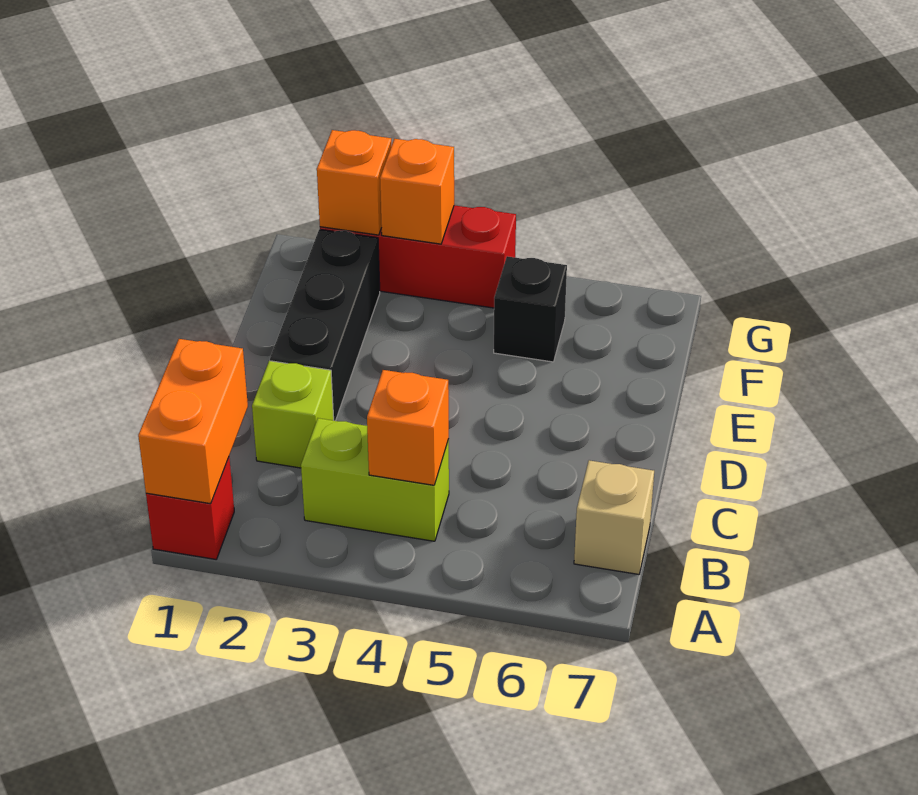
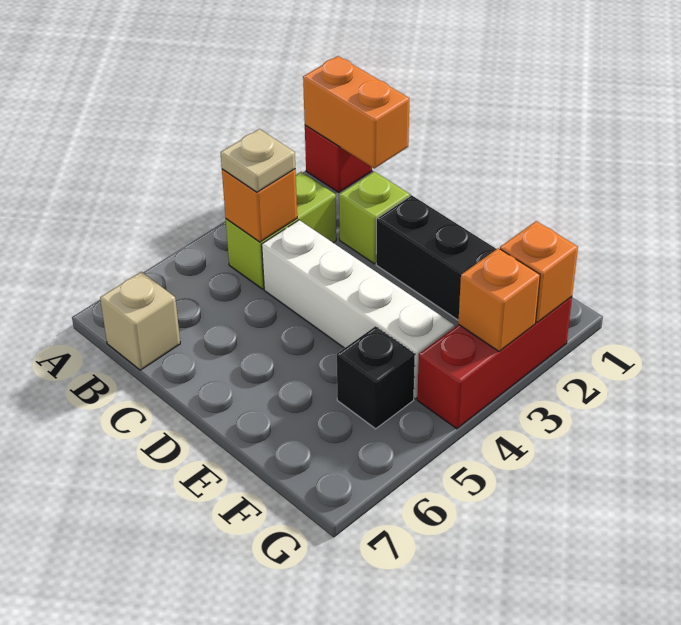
none -> tan plate B4 level 3
none -> white brick C4:F4 level 1

